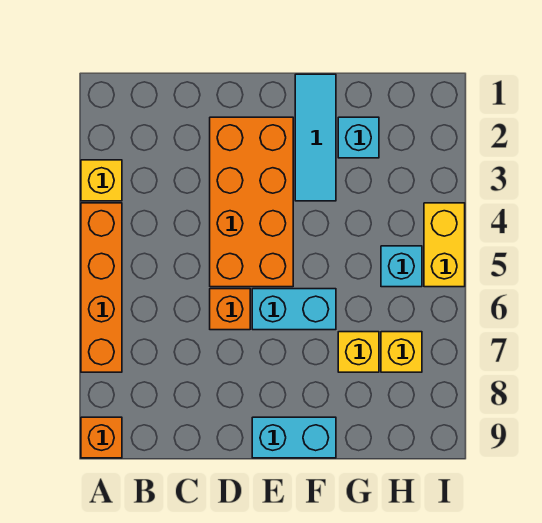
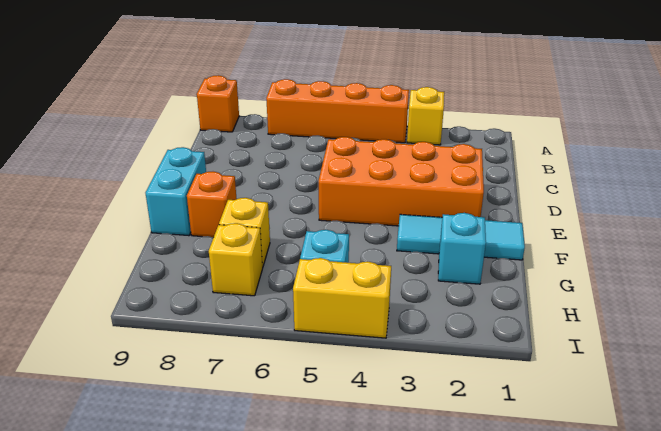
orange brick D6 level 1 -> orange brick F8 level 1
cyan brick E6:F6 level 1 -> none

